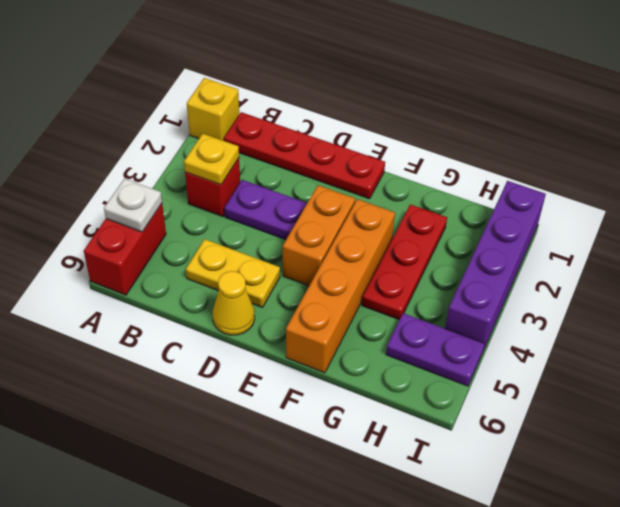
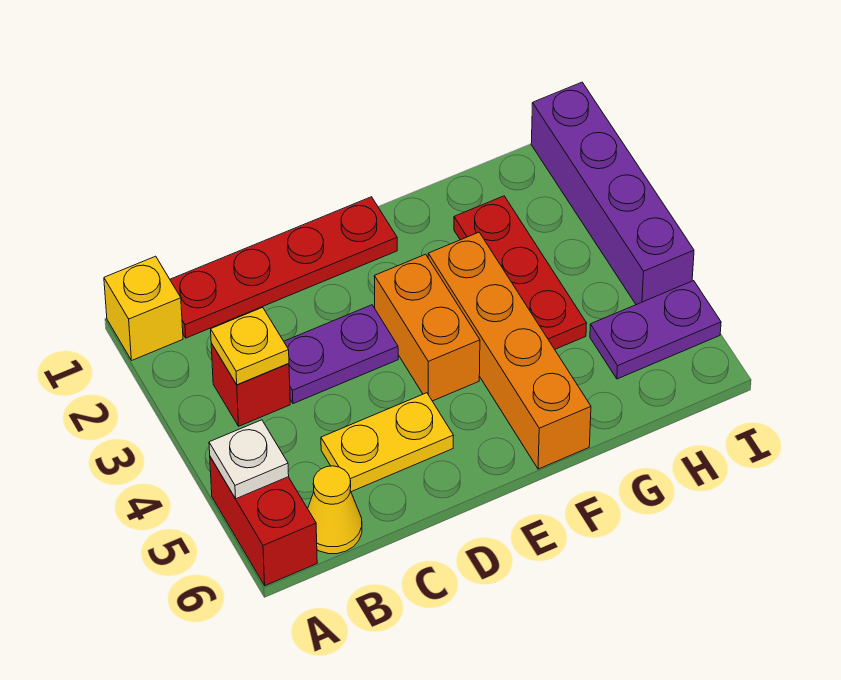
yellow cone D6 level 1 -> yellow cone B6 level 1

